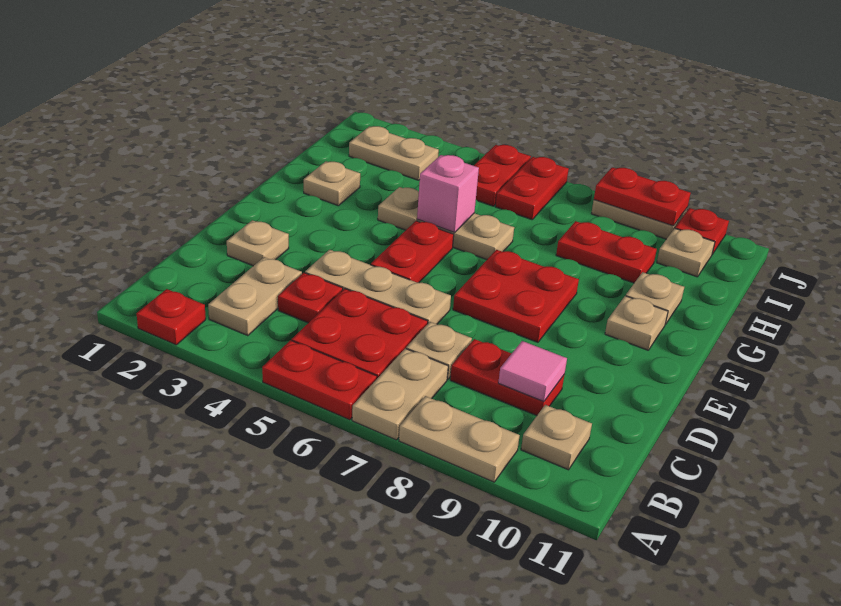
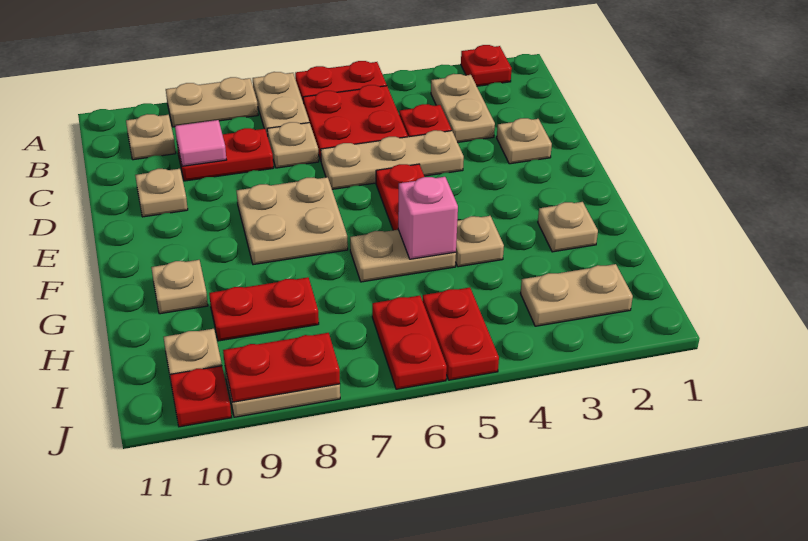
red plate E7:F8 level 1 -> tan plate E7:F8 level 1
tan plate F10 level 1 -> tan plate D10 level 1

